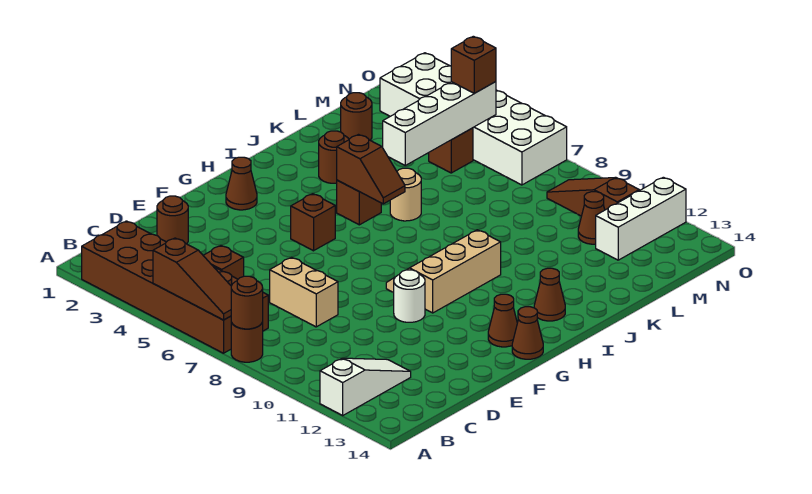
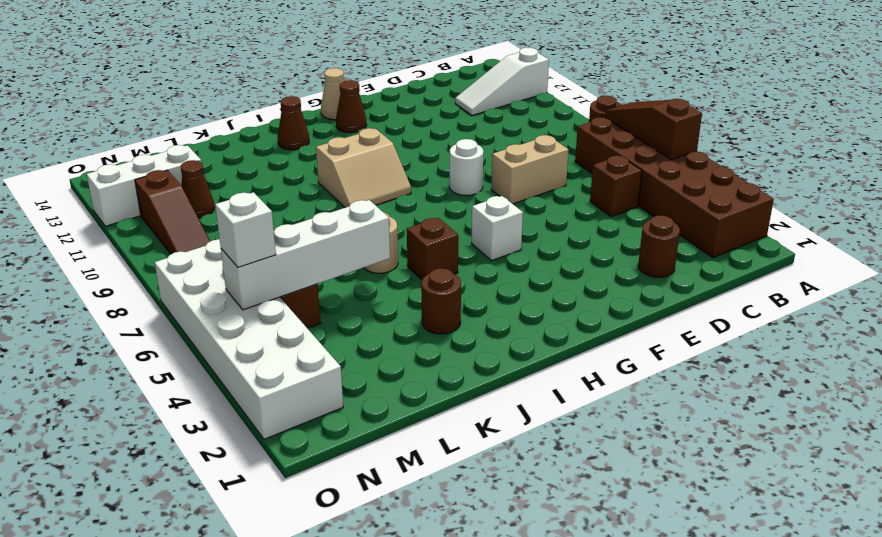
brown round brick A8 level 2 -> none
tan brick D7:D8 level 1 -> tan brick D7:E7 level 1
white round brick F10 level 1 -> white round brick F8 level 1
brown cone G2 level 1 -> none
brown brick G5 level 1 -> white brick G5 level 1
tan slope G9:I10 level 1 top 10 -> tan slope H9:I10 level 1 top 10
brown cone G14 level 1 -> tan cone G14 level 1
brown slope I5:I6 level 2 top 5 -> none
brown round brick L2 level 1 -> none
brown brick N5 level 3 -> white brick N5 level 3

